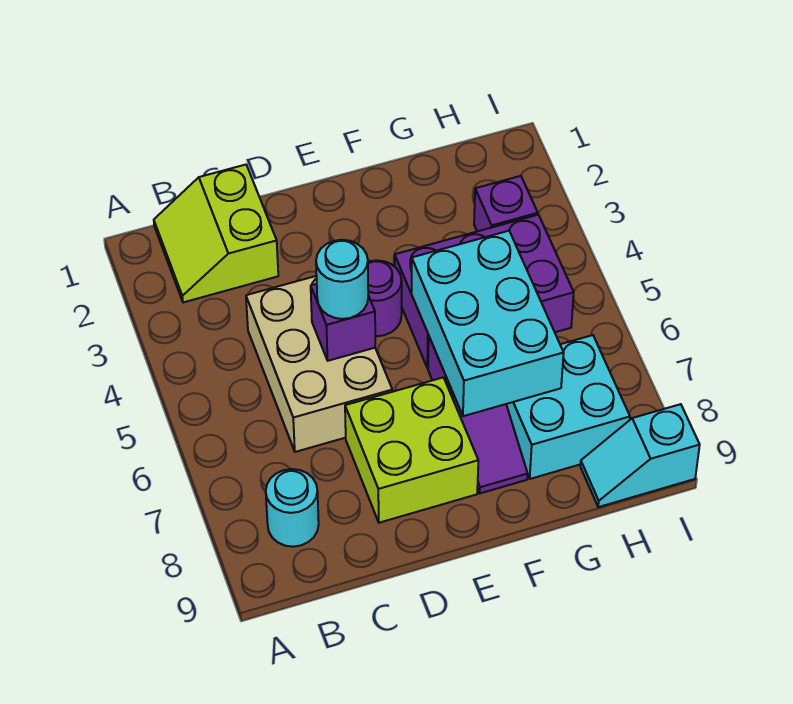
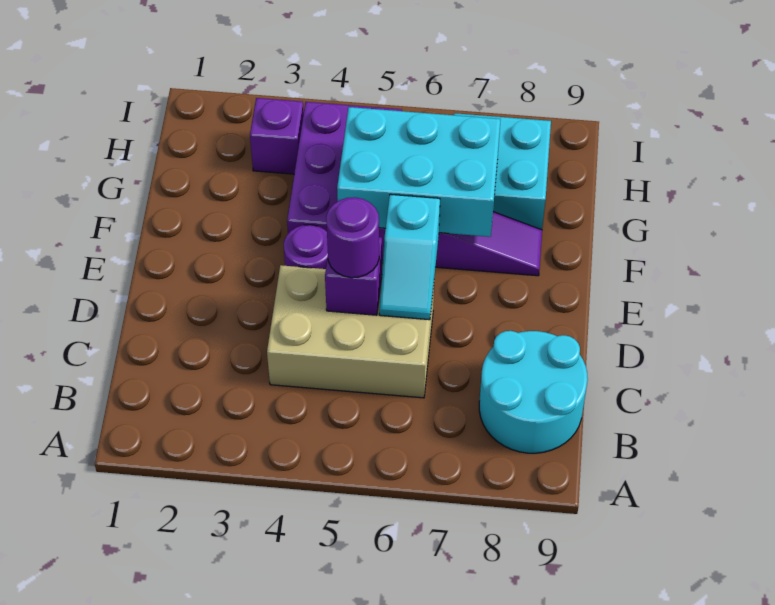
lime slope B1:C2 level 1 top C -> none
cyan round brick B8 level 1 -> cyan round brick B8:C9 level 1
cyan round brick D5 level 3 -> purple round brick D5 level 3
lime brick D7:E8 level 1 -> none
cyan slope H9:I9 level 1 top I -> cyan slope D6:E6 level 2 top E

